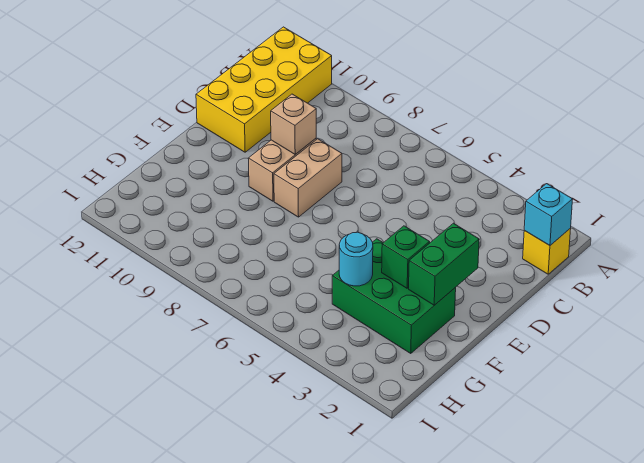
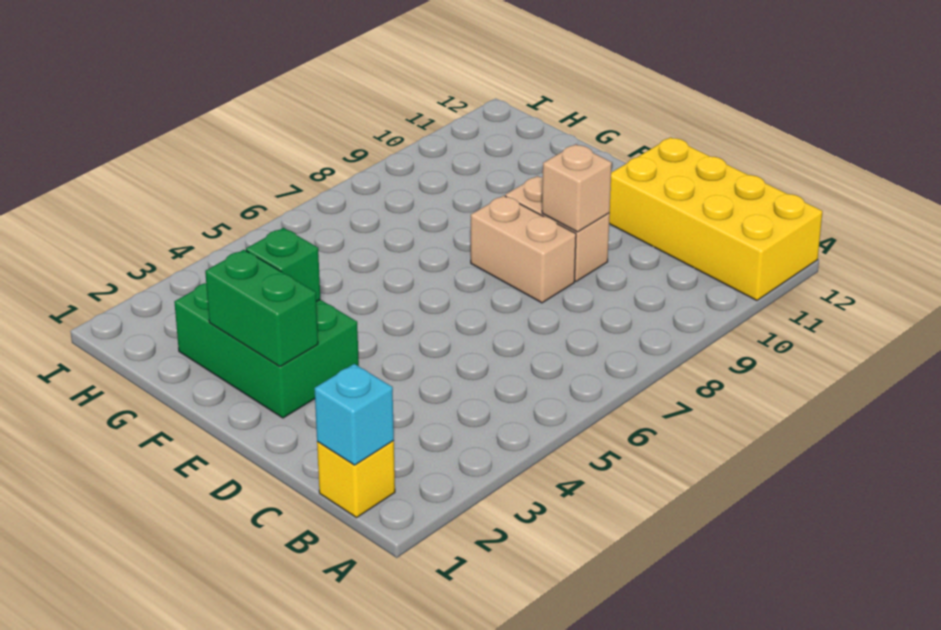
green brick F2:G4 level 1 -> green brick E2:G3 level 1
cyan round brick G4 level 2 -> none

